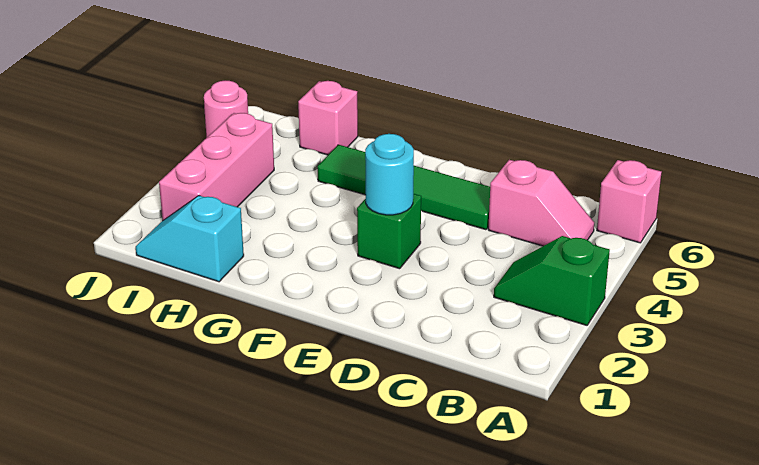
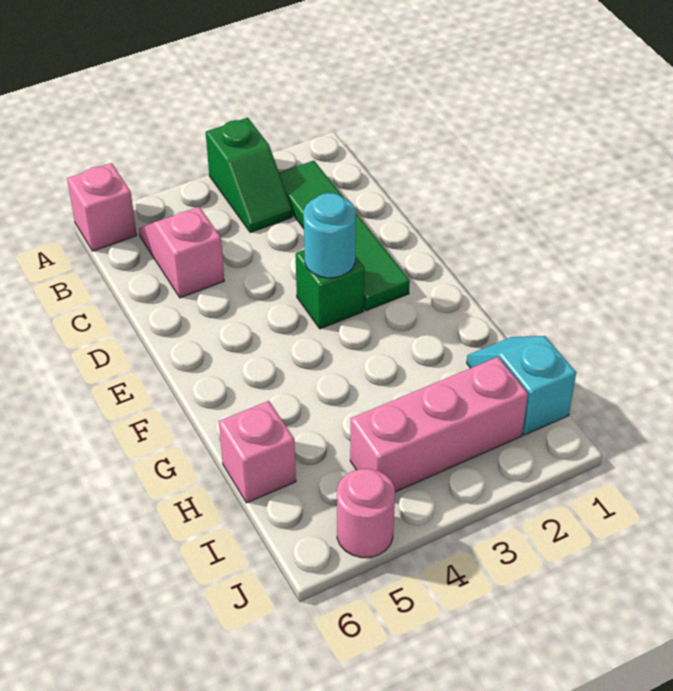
green tile D5:G5 level 1 -> green tile B2:E2 level 1
cyan slope H1:I1 level 1 top H -> cyan slope H1:I1 level 1 top I

